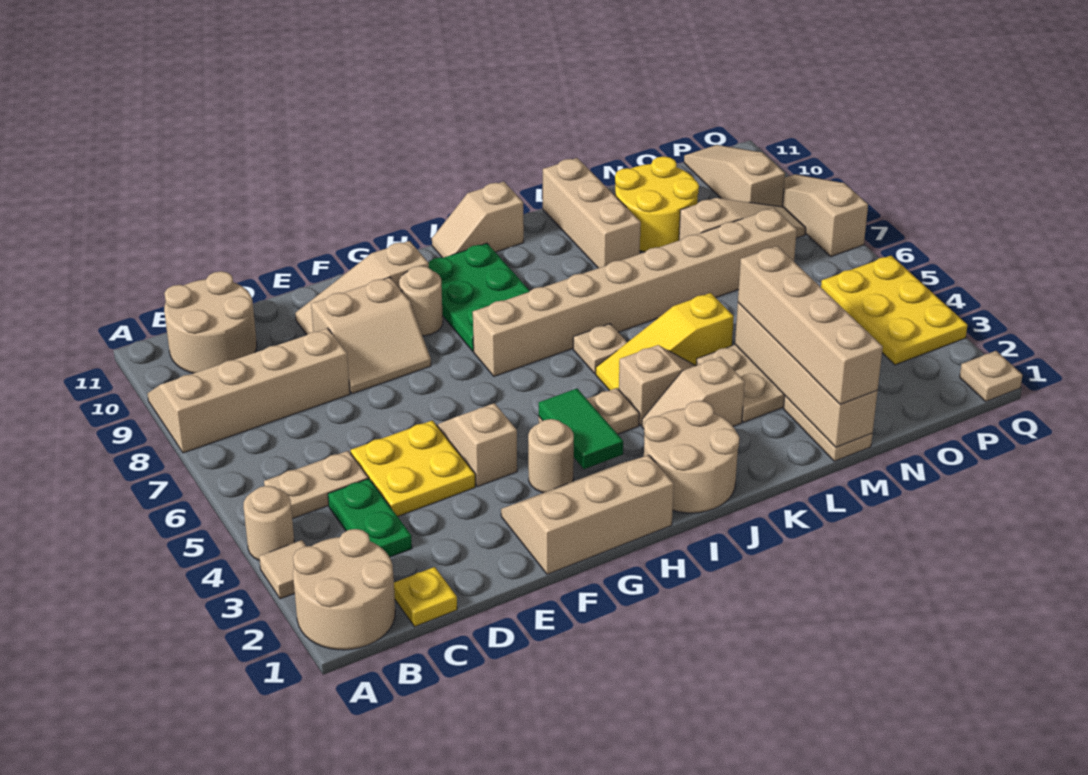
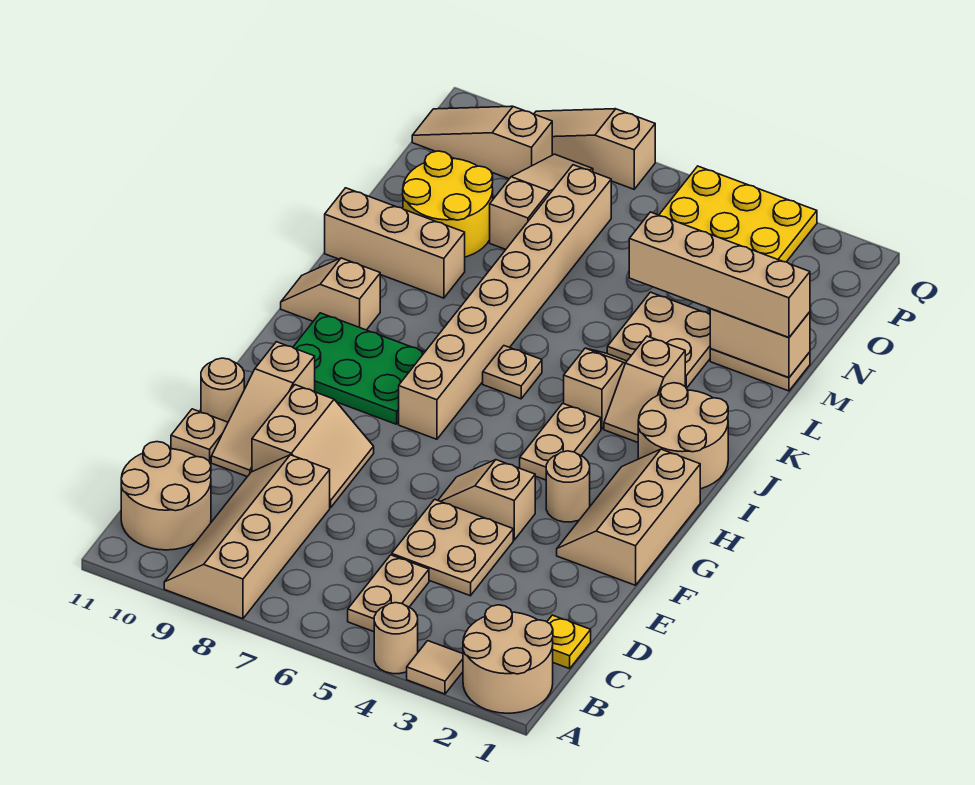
green plate C3:C4 level 1 -> none
yellow plate D4:E5 level 1 -> tan plate D4:E5 level 1
tan round brick G9 level 1 -> tan round brick F11 level 1
green tile H3:H4 level 2 -> none
tan slope I11:J11 level 1 top J -> tan slope J10:J11 level 1 top 10
yellow slope J5:L5 level 1 top L -> none
tan brick M1:M4 level 2 -> tan brick M1:M2 level 2
tan plate Q1 level 1 -> tan plate E11 level 1

